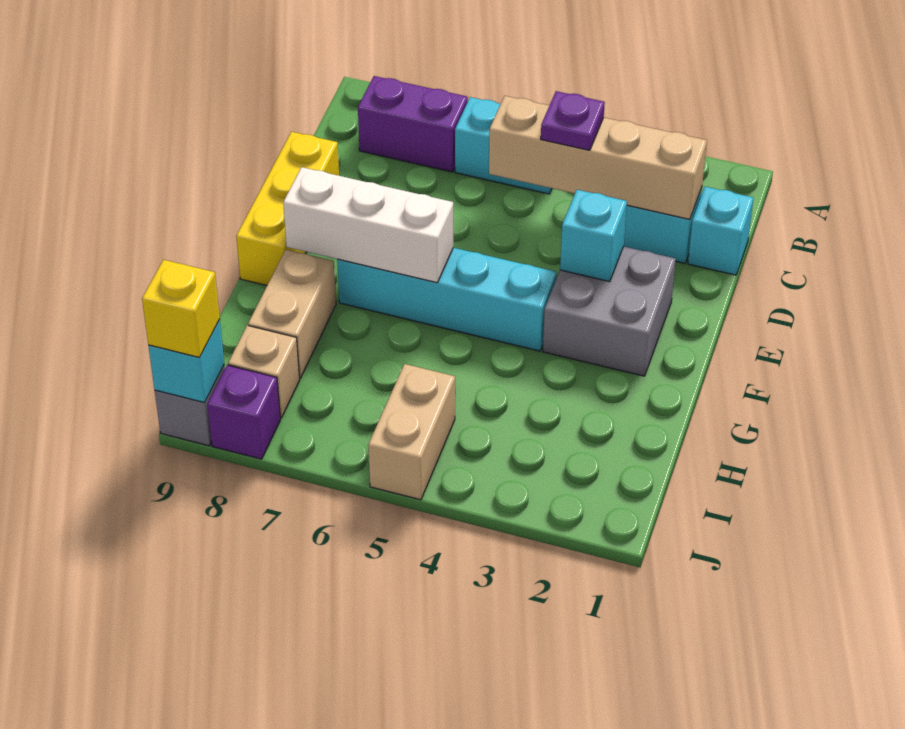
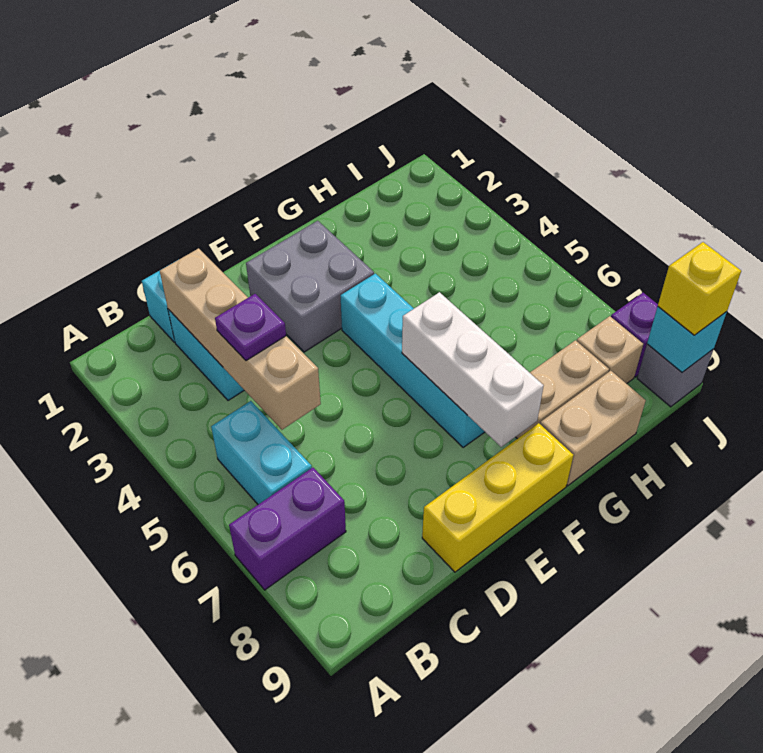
purple brick B7:B8 level 1 -> purple brick A7:B7 level 1
cyan brick E3 level 2 -> none
tan brick I5:J5 level 1 -> tan brick G9:H9 level 1

